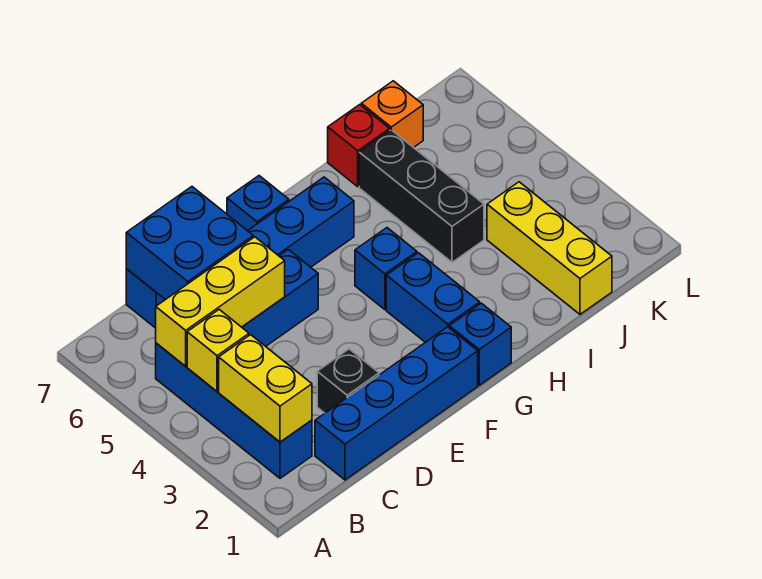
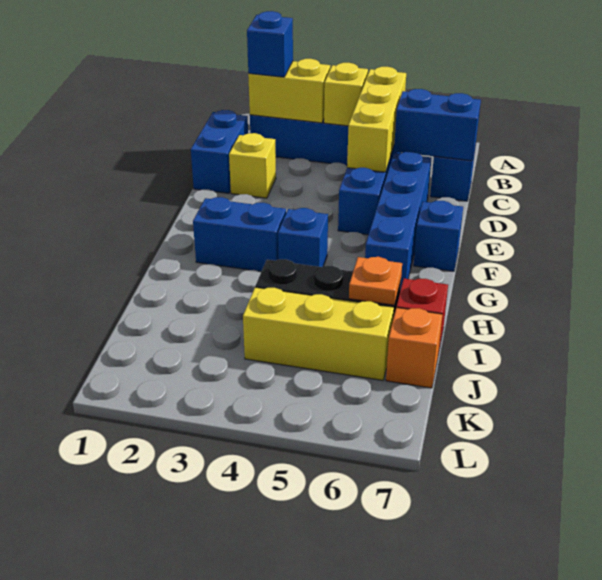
blue brick C1:F1 level 1 -> blue brick C1:D1 level 1
blue brick C6:D7 level 2 -> blue brick C6:C7 level 2
black brick D2 level 1 -> yellow brick D2 level 1
blue brick G1 level 1 -> blue brick B2 level 3
none -> orange plate I6 level 2
yellow brick J1:J3 level 1 -> yellow brick J4:J6 level 1

